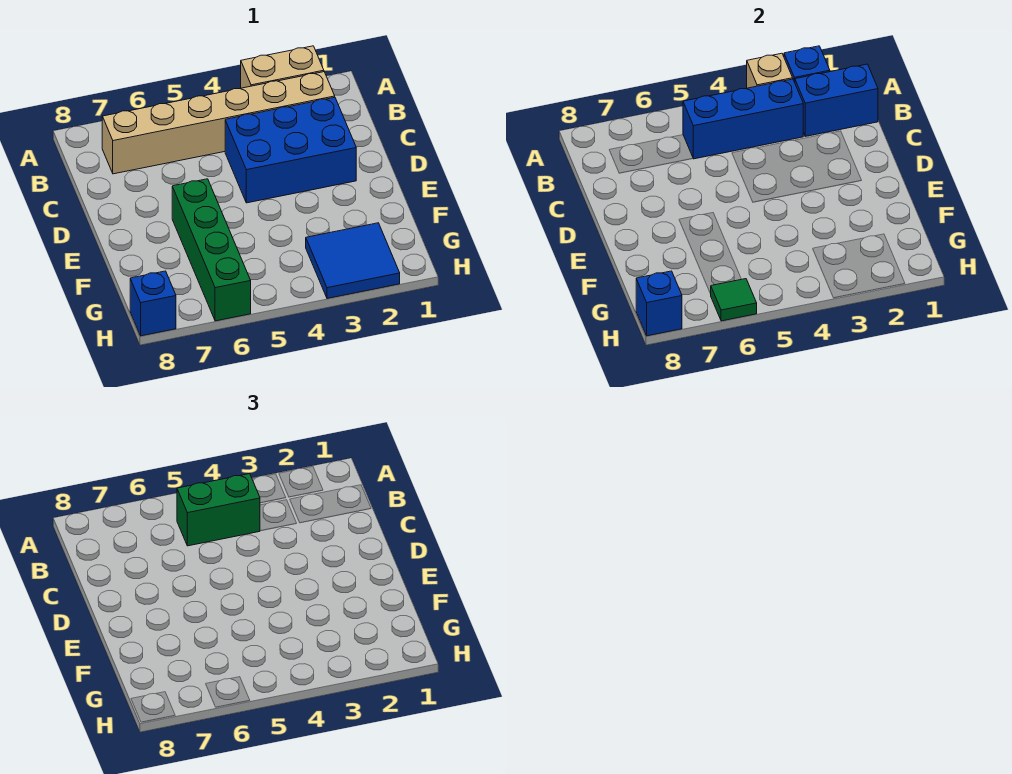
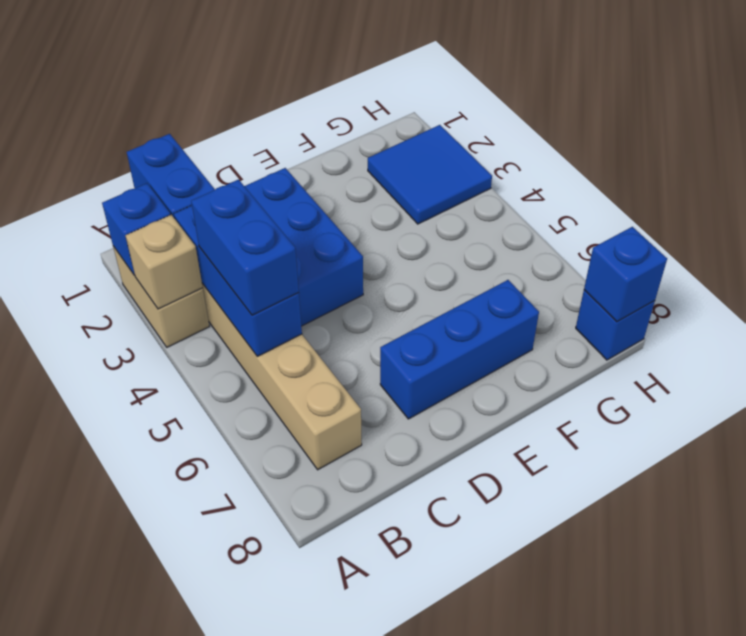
green brick B4:B5 level 3 -> blue brick B4:B5 level 3
none -> blue brick D7:F7 level 1
green brick E6:H6 level 1 -> none
green tile H6 level 2 -> none

